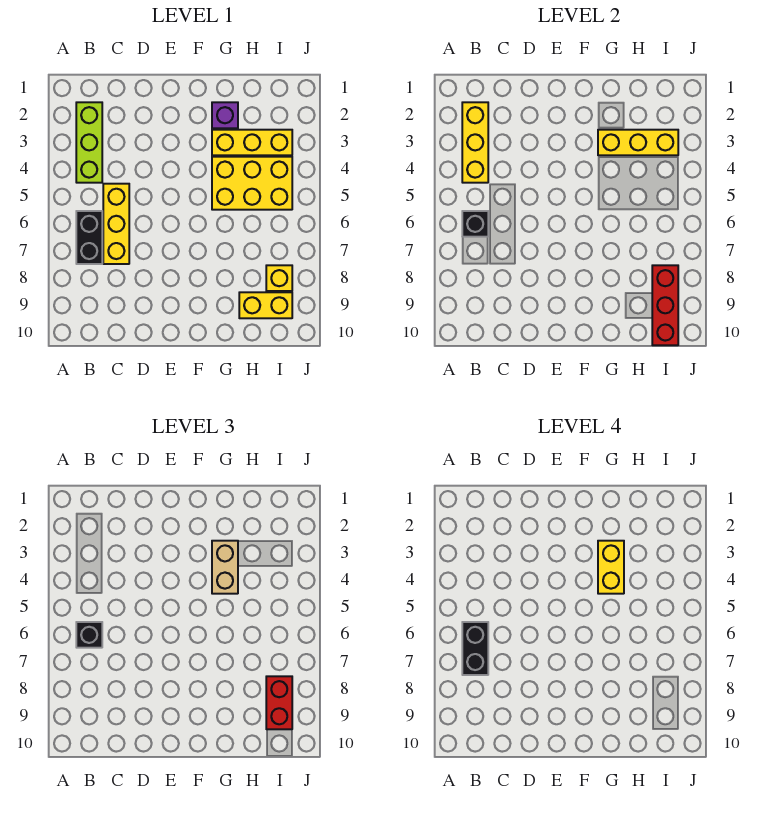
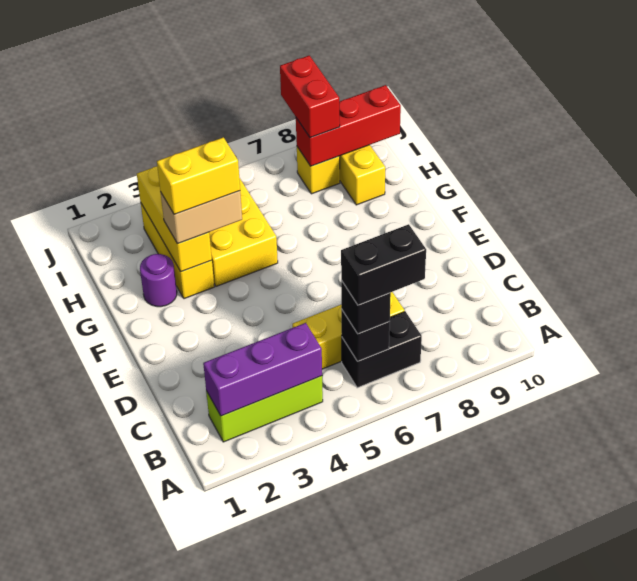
yellow brick B2:B4 level 2 -> purple brick B2:B4 level 2
purple brick G2 level 1 -> purple round brick G2 level 1
red brick I8:I9 level 3 -> red brick I8:J8 level 3

